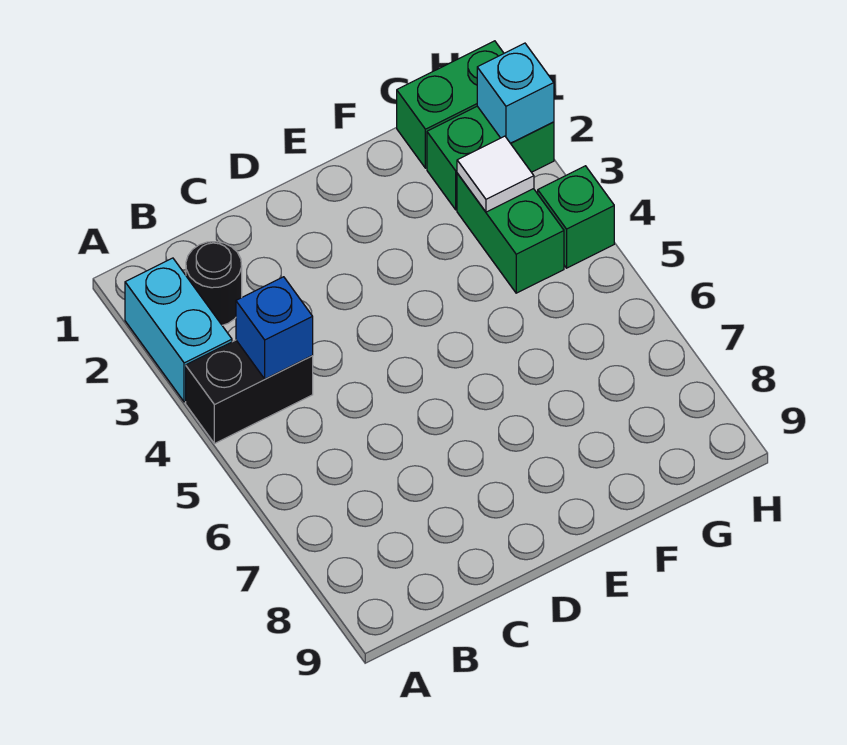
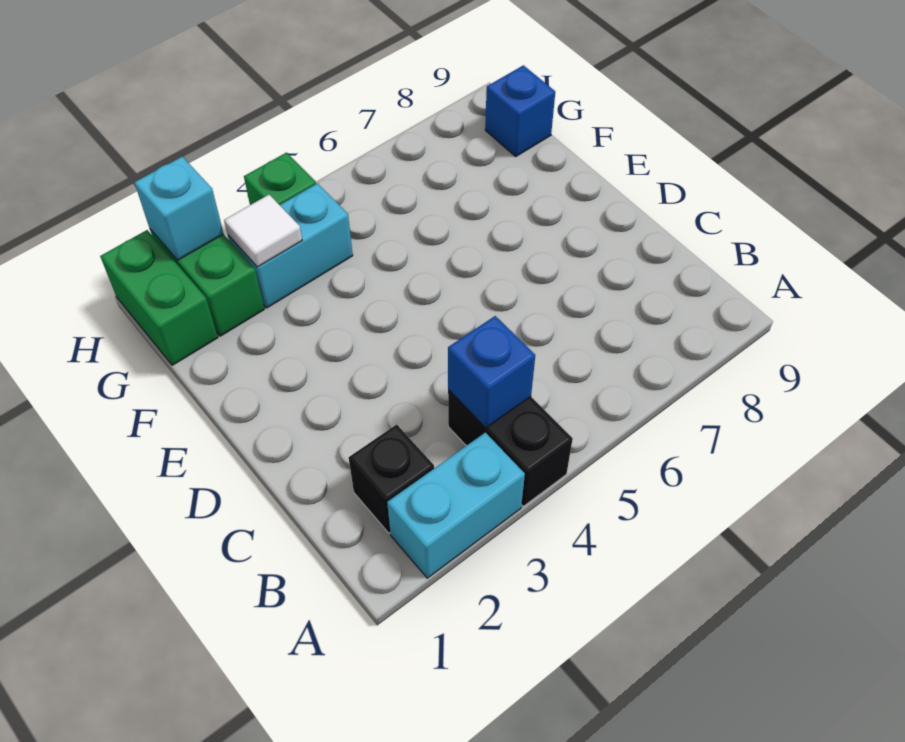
black round brick B2 level 1 -> black brick B2 level 1
green brick G3:G4 level 1 -> cyan brick G3:G4 level 1
none -> blue brick G9 level 1

